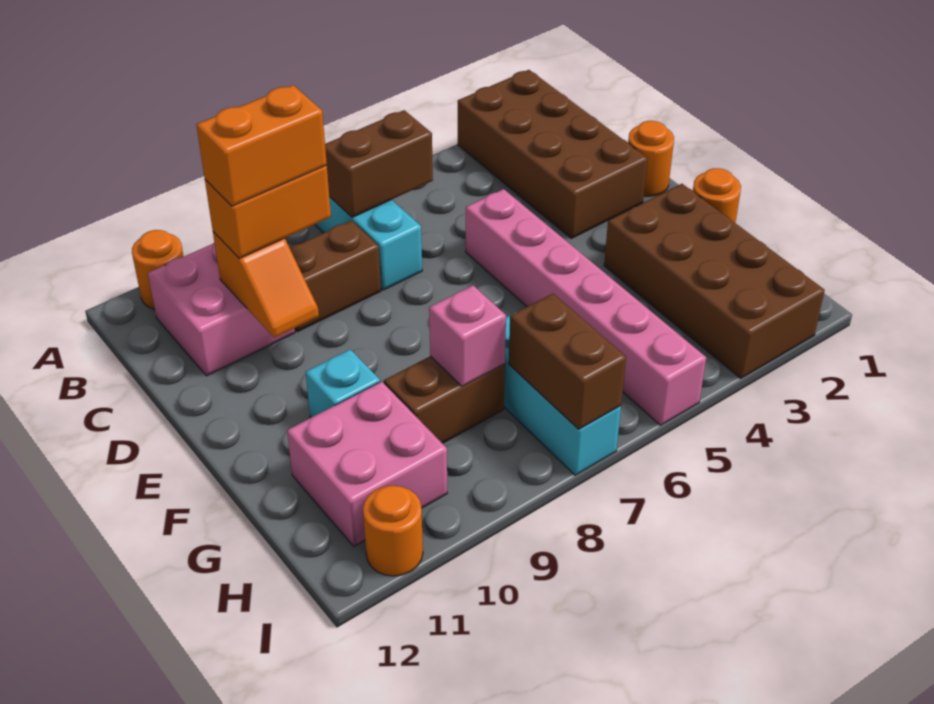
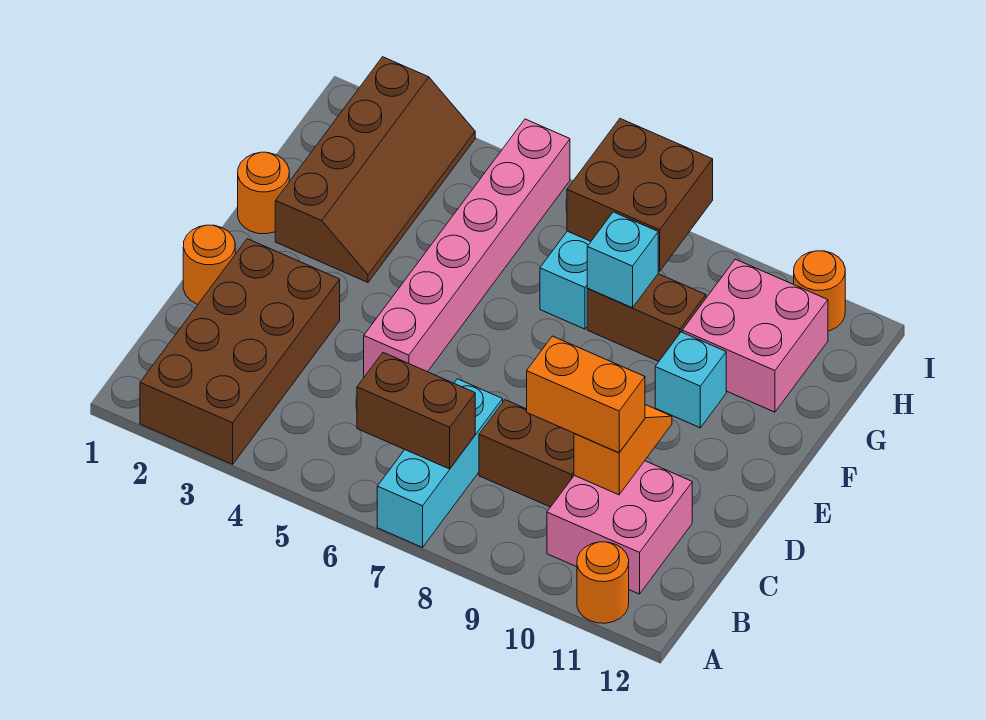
orange brick C9:C10 level 4 -> none
brown brick F2:I3 level 1 -> brown slope F2:I3 level 1 top 2
pink brick G8 level 2 -> cyan brick G8 level 2
brown brick H7:I7 level 2 -> brown brick H7:I8 level 2

